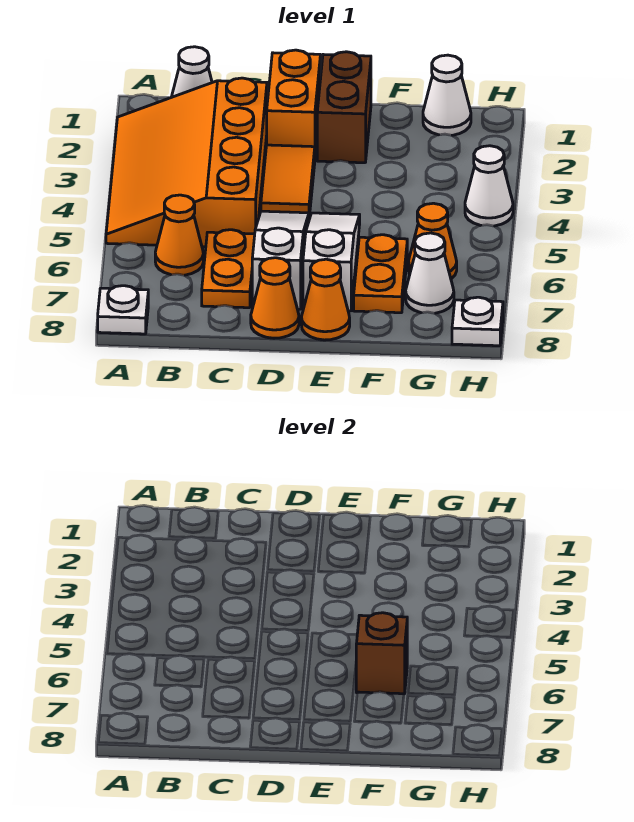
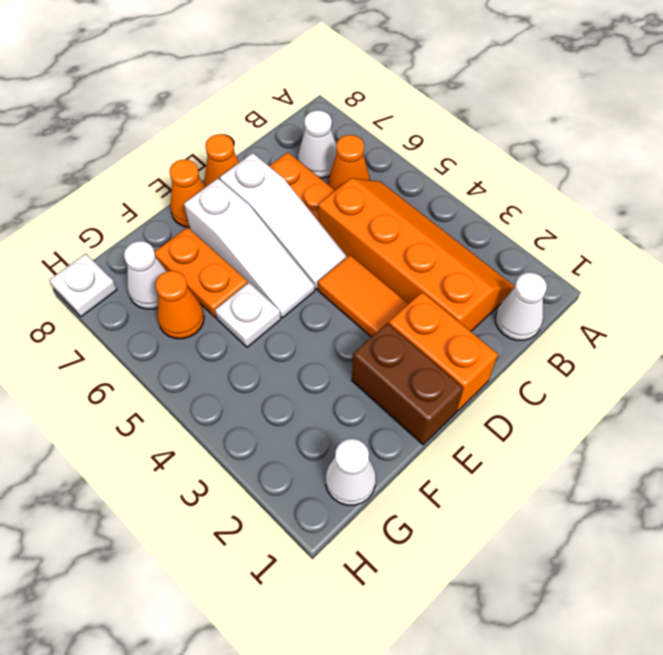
orange slope A2:C5 level 1 top C -> orange slope B2:C5 level 1 top C
white plate A8 level 1 -> white plate F5 level 1
brown brick F6 level 2 -> none
white cone H4 level 1 -> white cone B7 level 1

